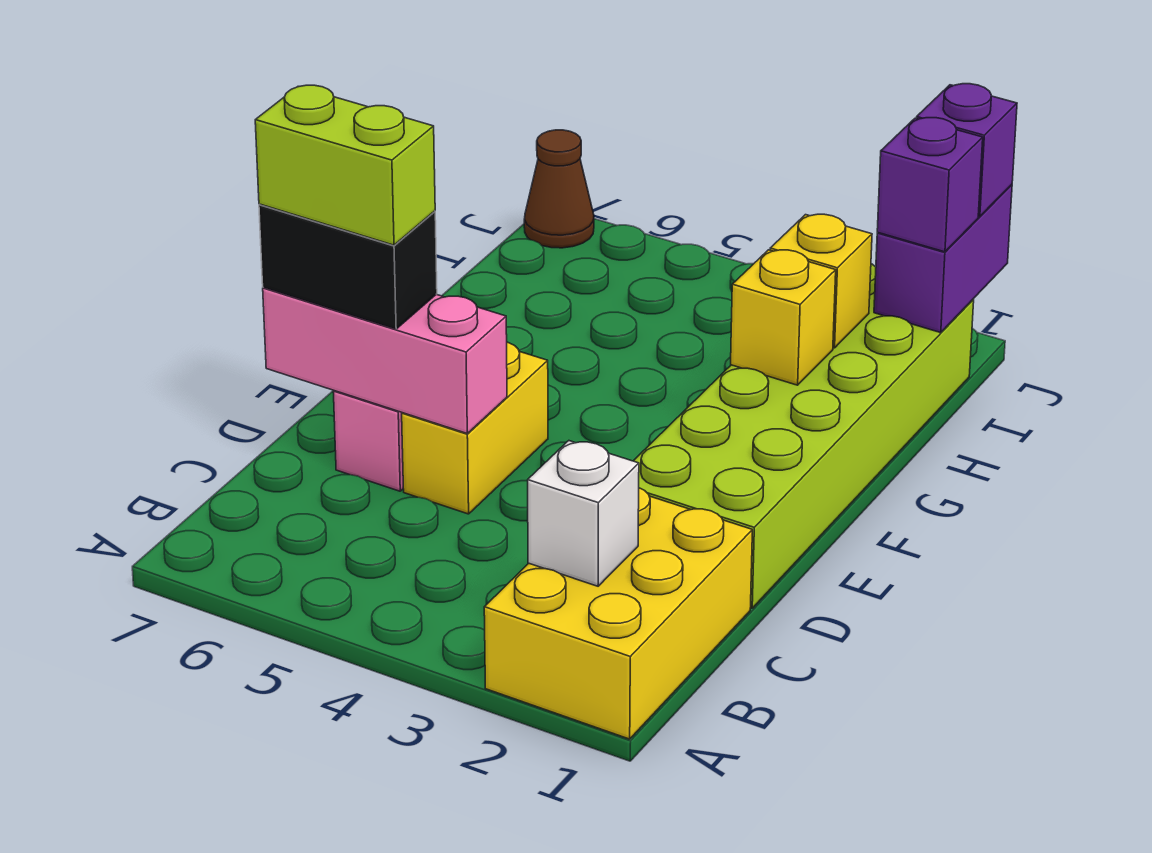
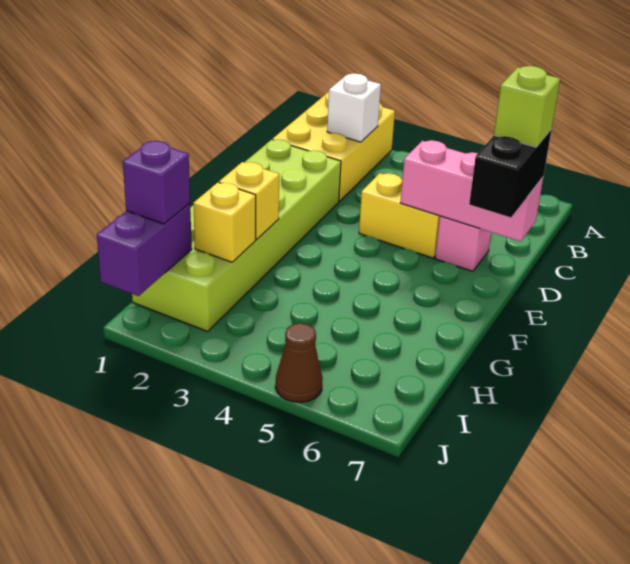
yellow brick D5:E5 level 1 -> yellow brick D4:D5 level 1
black brick D6:D7 level 3 -> black brick D7:E7 level 3
lime brick D6:D7 level 4 -> lime brick D7 level 4
purple brick J1 level 3 -> none
brown cone J7 level 1 -> brown cone J5 level 1

